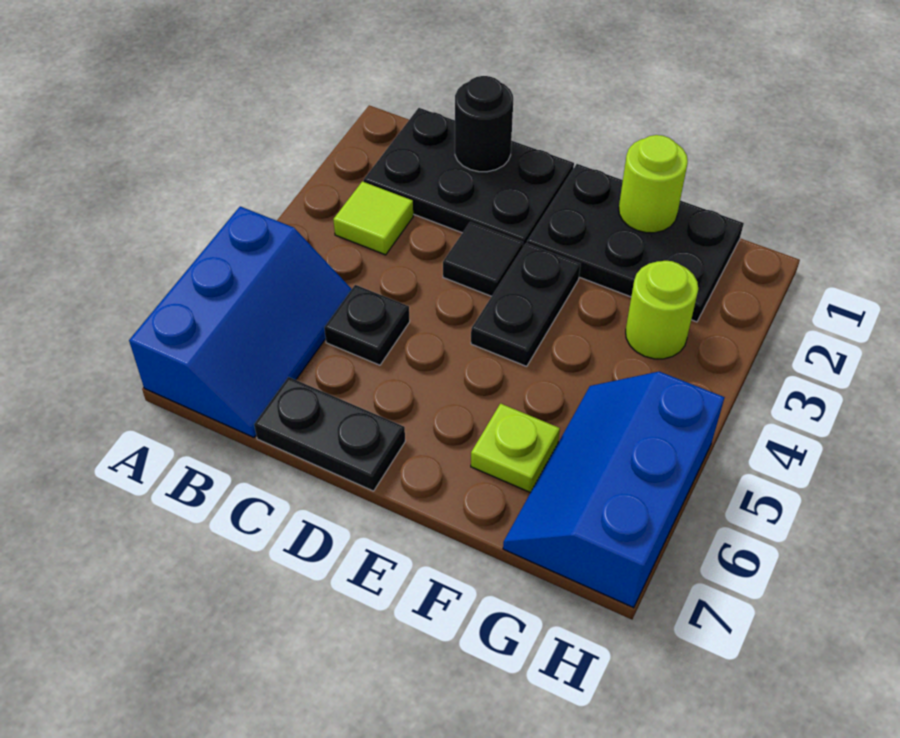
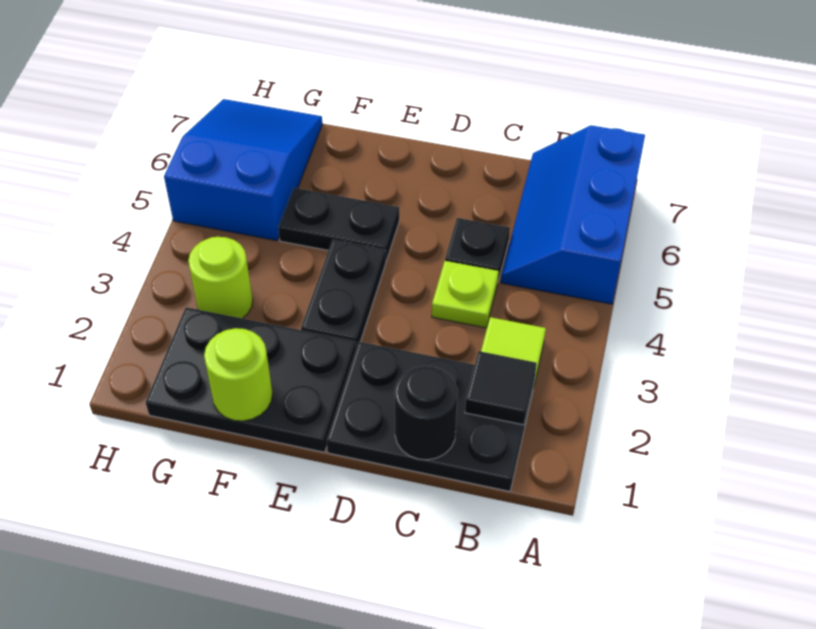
black plate C7:D7 level 1 -> black plate E5:F5 level 1
black tile D3 level 1 -> black tile B2 level 2
lime plate F6 level 1 -> lime plate C4 level 1
blue slope G5:H7 level 1 top H -> blue slope G5:H7 level 1 top 5

